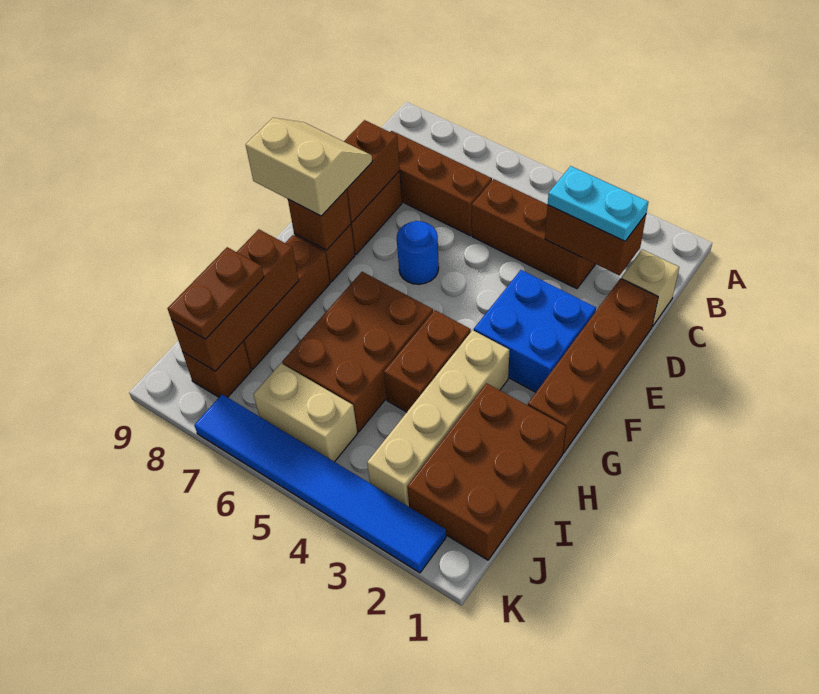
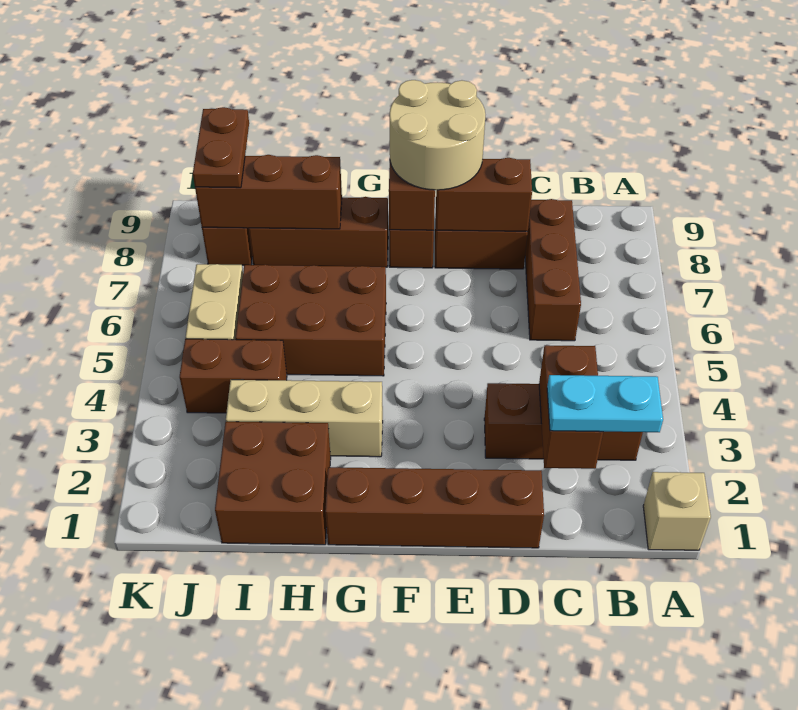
tan brick C1 level 1 -> tan brick A1 level 1
cyan plate C2:C3 level 3 -> cyan plate B2:C2 level 3
brown brick C3:C5 level 1 -> brown brick B3:D3 level 1
blue brick E2:F3 level 1 -> none
blue round brick E6 level 1 -> none
tan slope E8:F9 level 3 top F -> tan round brick E8:F9 level 3
tan brick G3:J3 level 1 -> tan brick G3:I3 level 1
brown brick G4:H4 level 1 -> brown brick I4:J4 level 1
brown brick H1:J2 level 1 -> brown brick H1:I2 level 1
brown plate I8:J8 level 3 -> brown plate J8:J9 level 3
blue tile K2:K7 level 1 -> none

